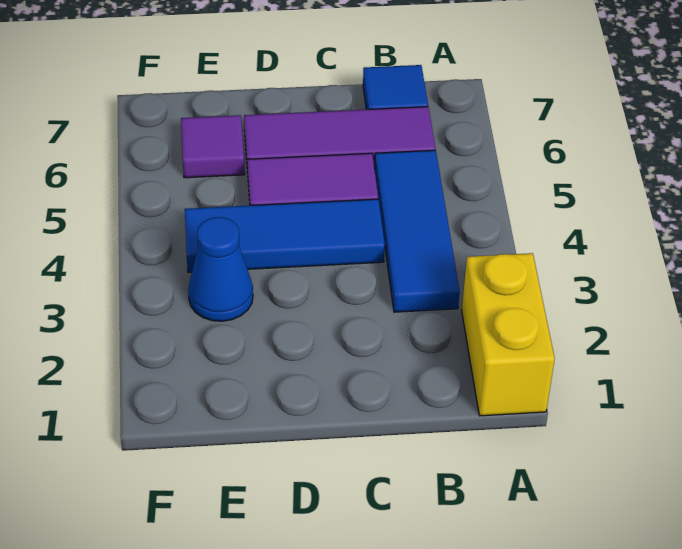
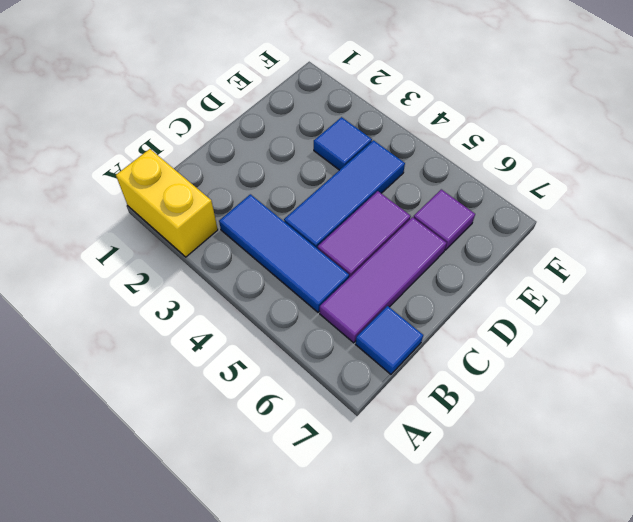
blue cone E3 level 1 -> blue tile E3 level 1

